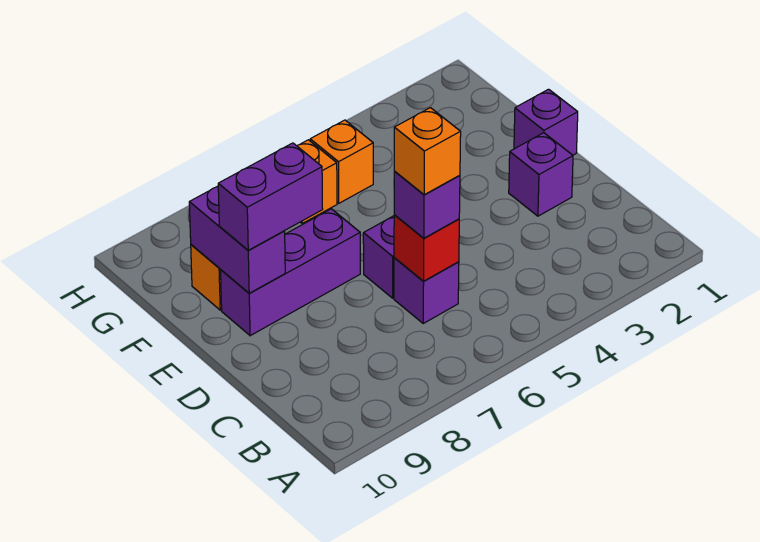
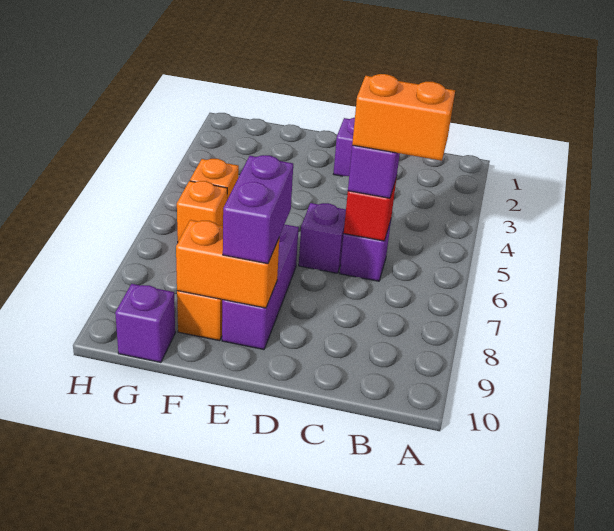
orange brick C6 level 4 -> orange brick B6:C6 level 4
purple brick E1 level 1 -> purple brick G10 level 1
purple brick E9:F9 level 2 -> orange brick E9:F9 level 2

